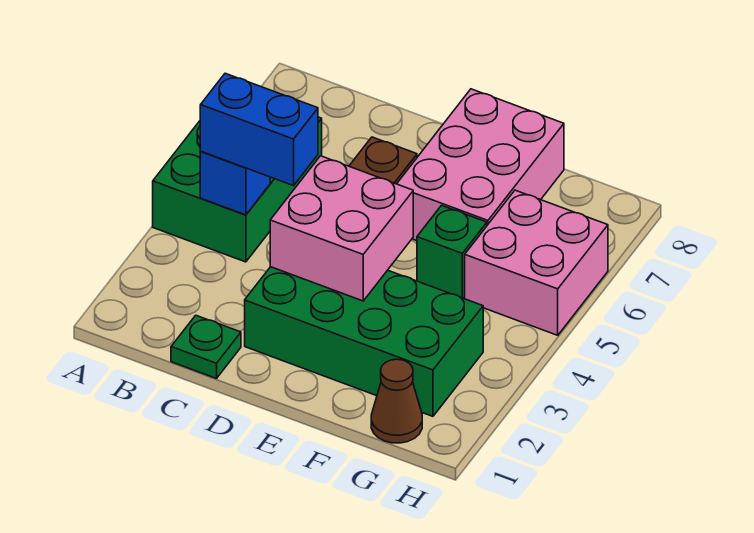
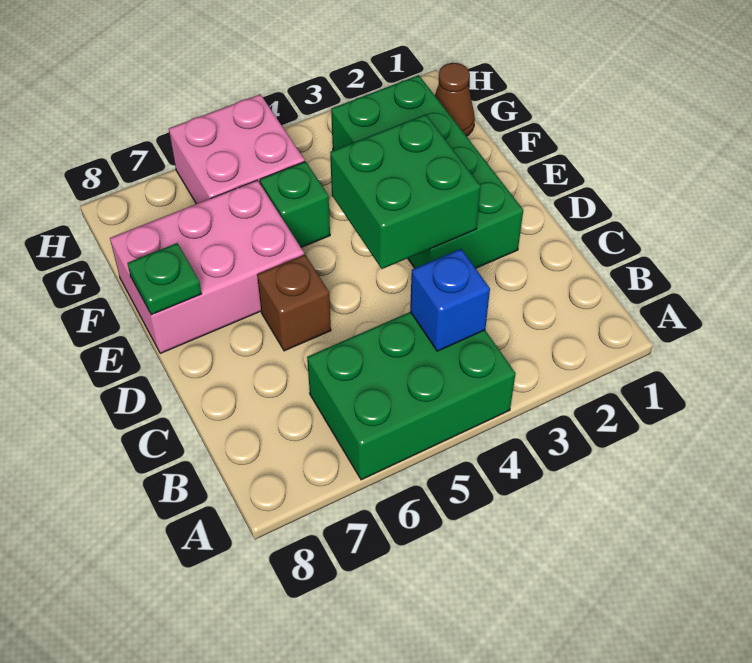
blue brick B4:C4 level 3 -> none
green plate C1 level 1 -> green plate E8 level 2
pink brick D3:E4 level 2 -> green brick D3:E4 level 2

